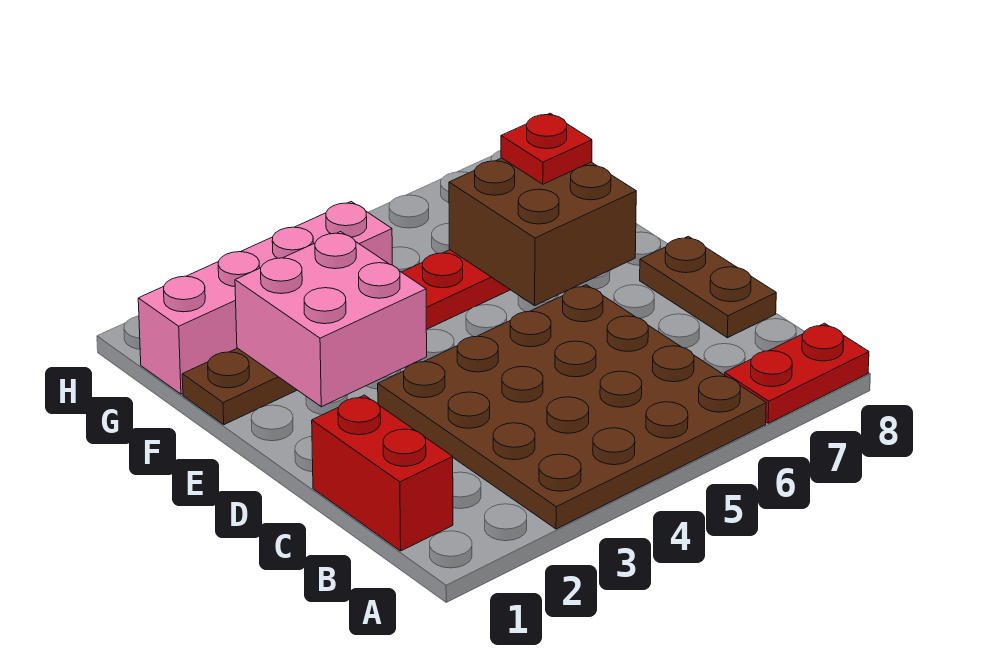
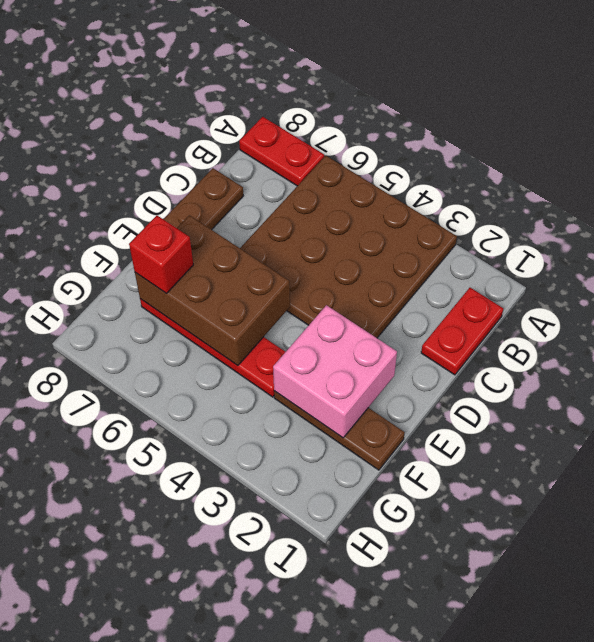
red brick B1:C1 level 1 -> red plate B1:C1 level 1
brown brick E6:F7 level 2 -> brown brick E5:F7 level 2
red plate F7 level 3 -> red brick F7 level 3
pink brick G1:G4 level 1 -> none

